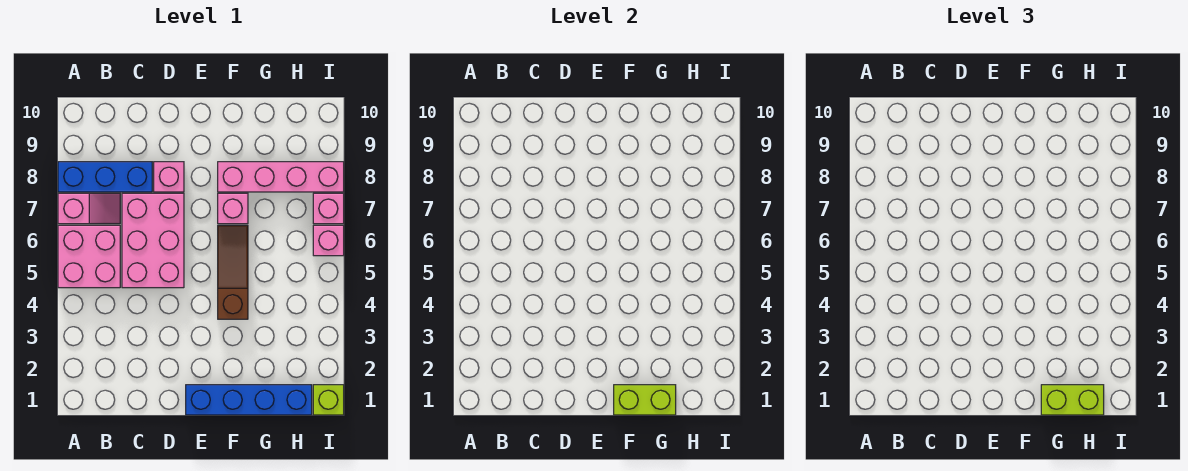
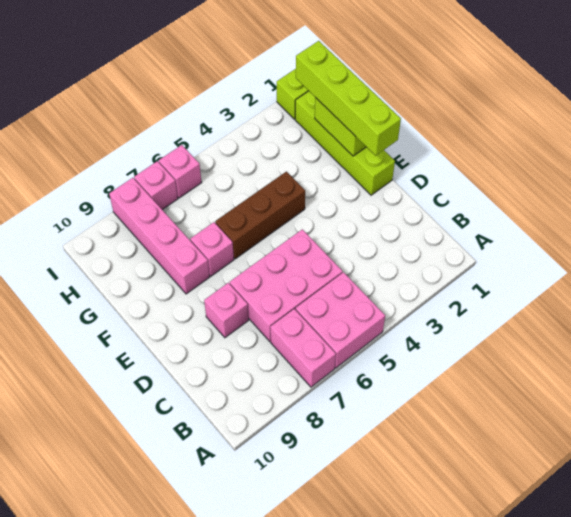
pink slope A7:B7 level 1 top A -> pink brick A7:B7 level 1
blue brick A8:C8 level 1 -> none
blue brick E1:H1 level 1 -> lime brick E1:H1 level 1
brown slope F4:F6 level 1 top 4 -> brown brick F4:F6 level 1
lime brick G1:H1 level 3 -> lime brick E1:H1 level 3

